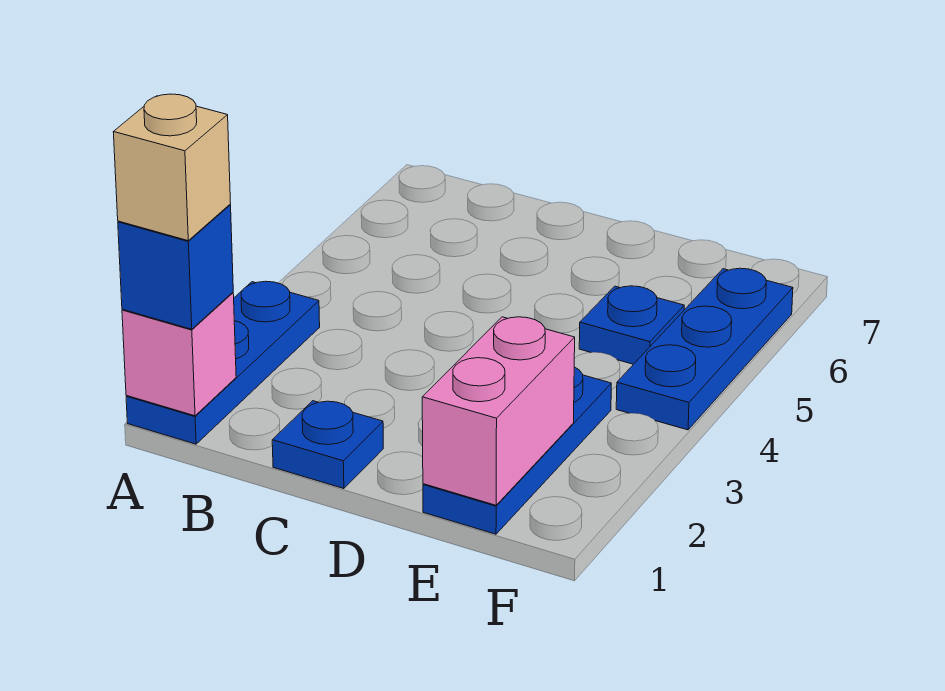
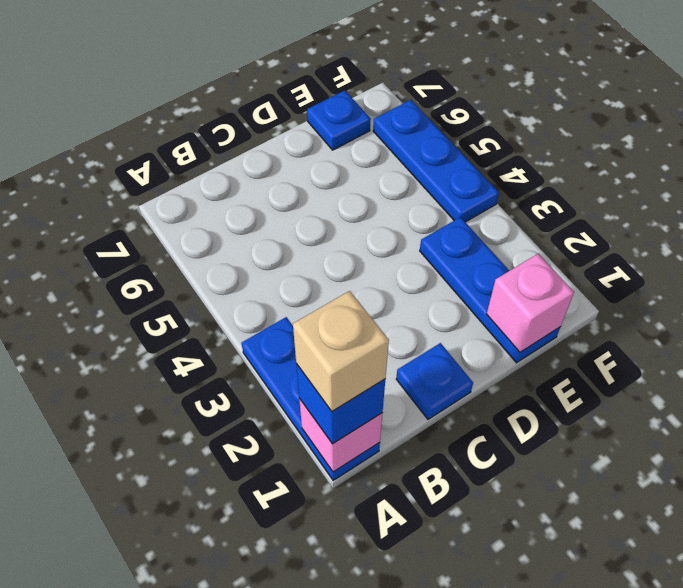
pink brick E1:E2 level 2 -> pink brick E1 level 2
blue plate E5 level 1 -> blue plate E7 level 1

